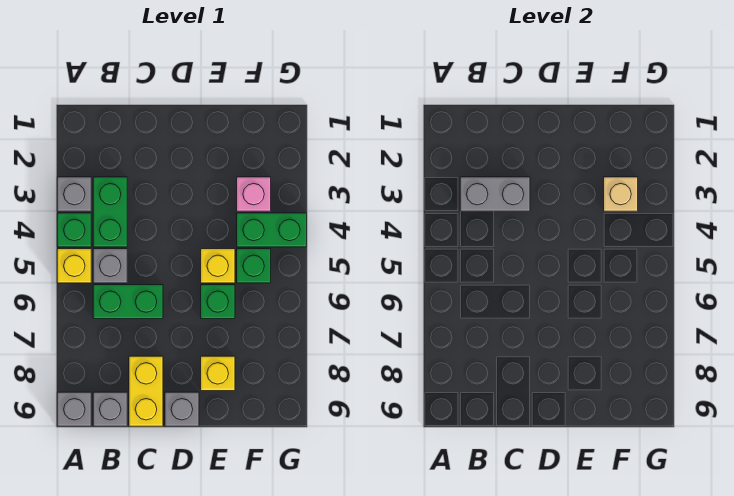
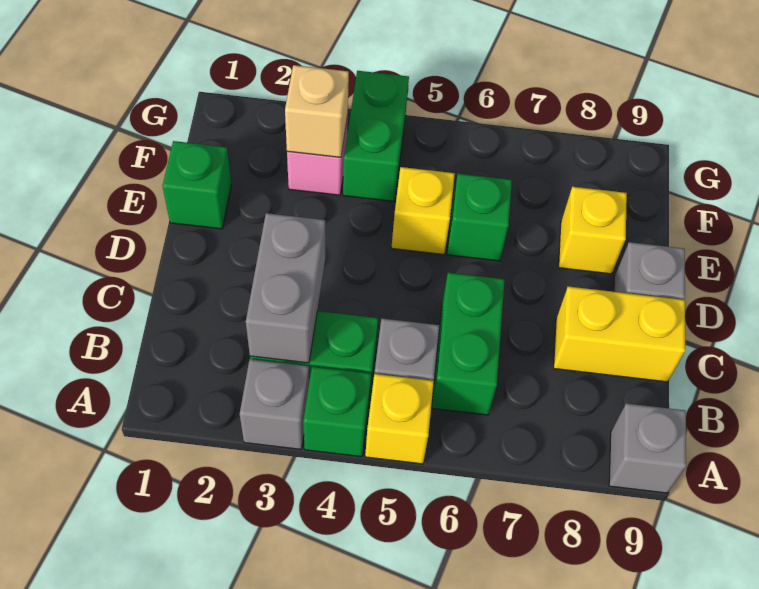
grey brick B9 level 1 -> none
green brick F5 level 1 -> green brick E1 level 1

